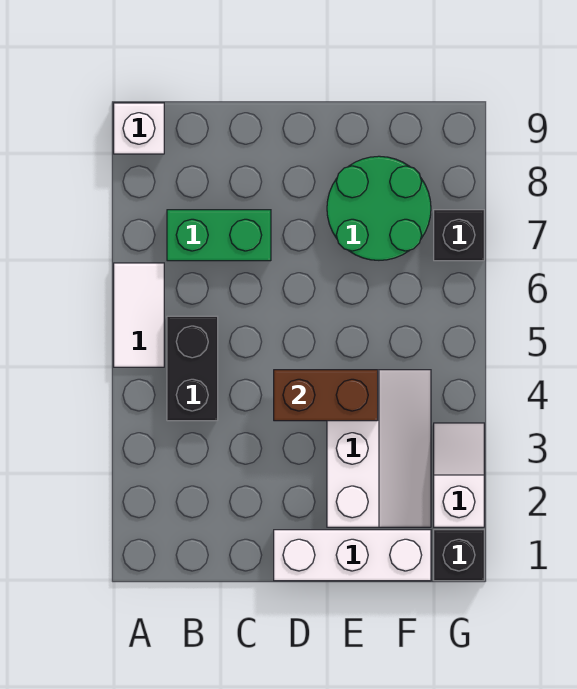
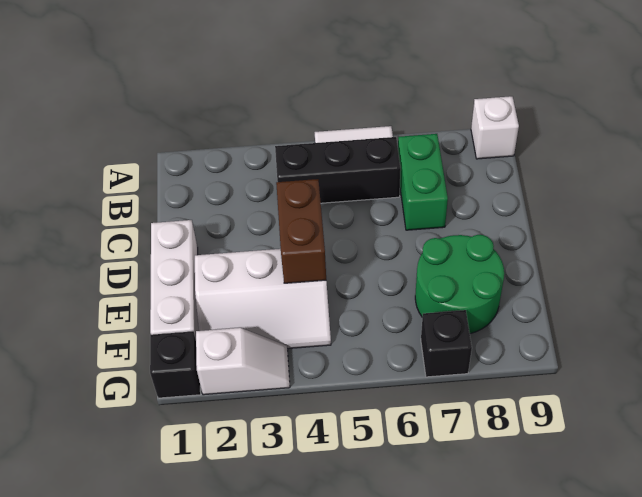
black brick B4:B5 level 1 -> black brick B4:B6 level 1

